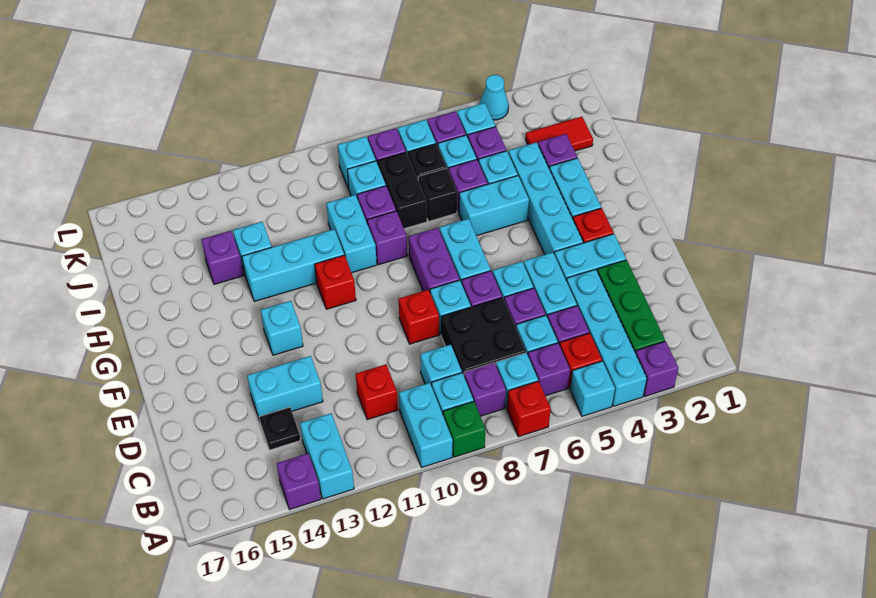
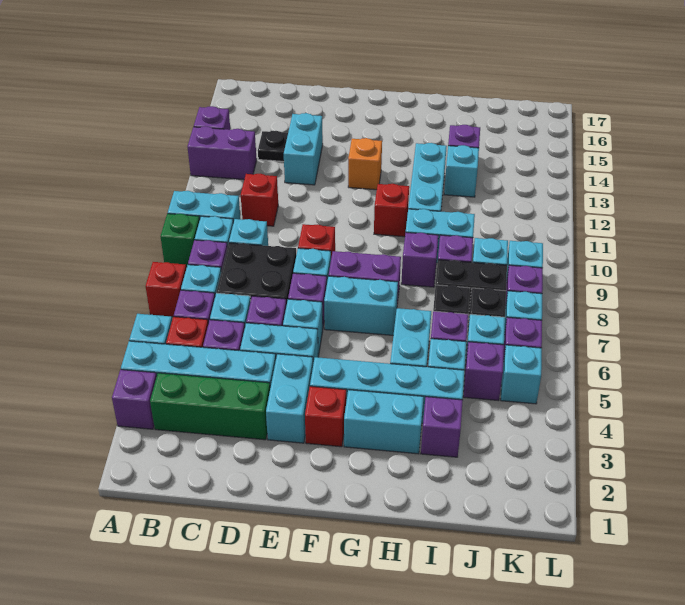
cyan brick A13:B13 level 1 -> purple brick A13:B13 level 1
cyan brick F13 level 1 -> orange brick F13 level 1
red tile J2:J3 level 1 -> none
cyan cone L4 level 1 -> none

